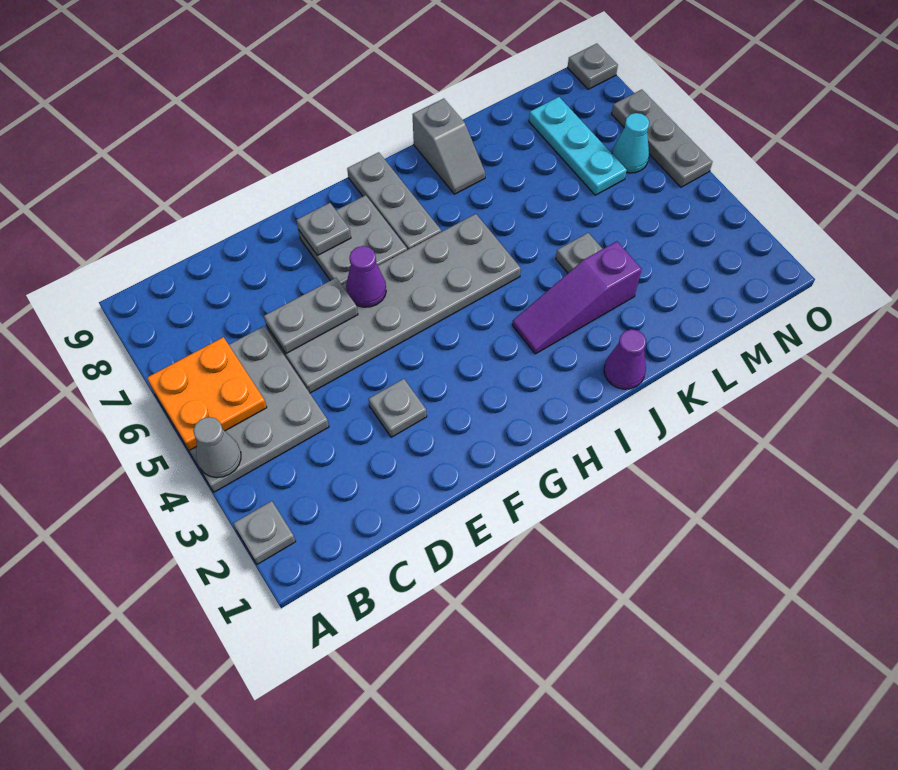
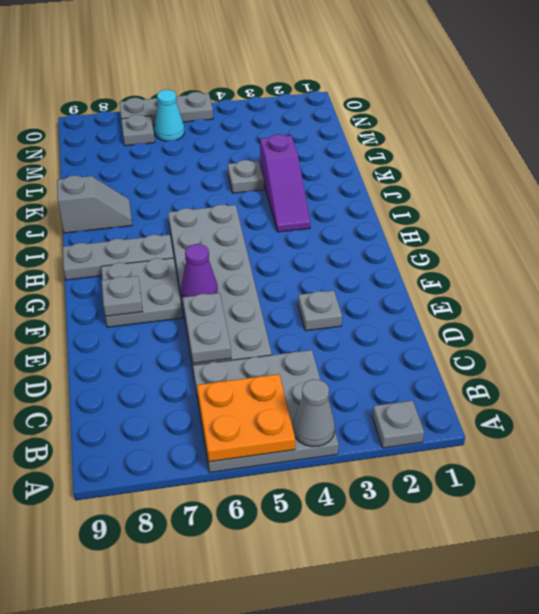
purple cone J1 level 1 -> none
cyan plate M6:M8 level 1 -> none
grey plate O9 level 1 -> grey plate N7 level 1

